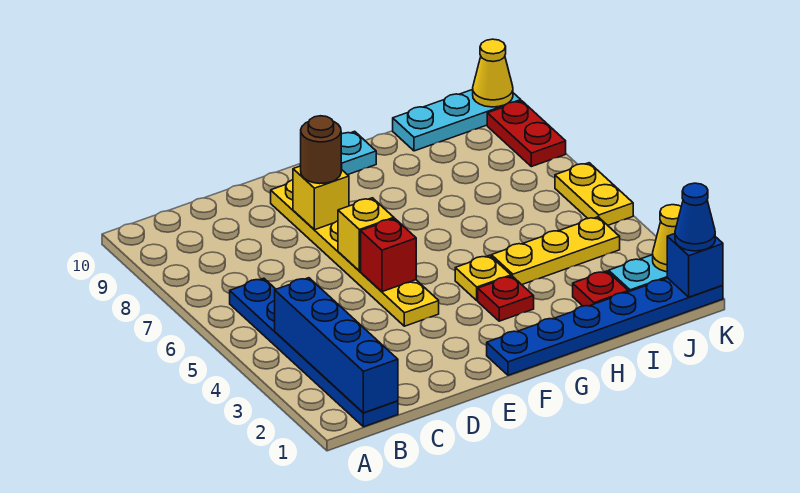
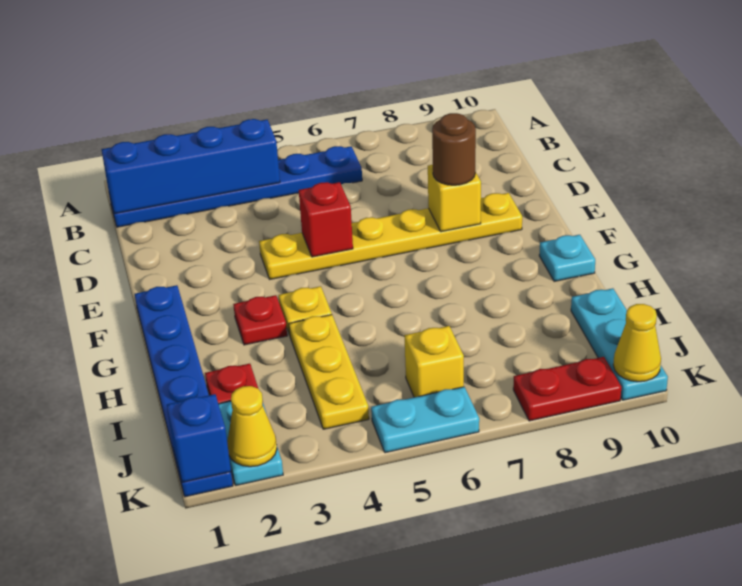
yellow brick E6 level 2 -> yellow brick J6 level 1
blue cone K1 level 3 -> none
yellow plate K5:K6 level 1 -> cyan plate K5:K6 level 1

